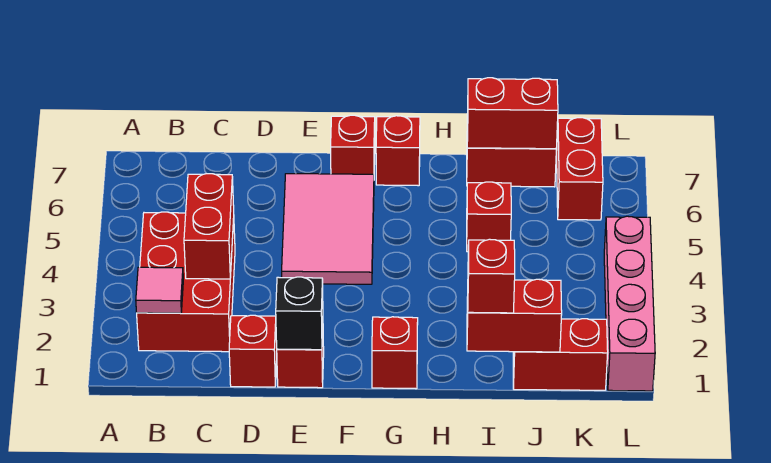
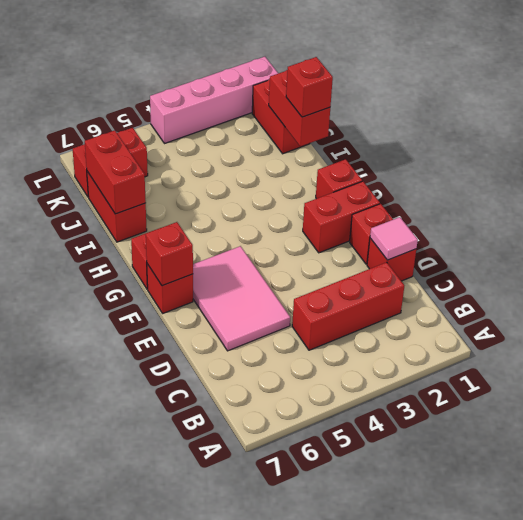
red brick B2:C4 level 1 -> red brick C2:C4 level 1
pink tile B2 level 2 -> pink tile D1 level 2
red brick C3:C4 level 2 -> red brick F1:F2 level 1
black brick E1 level 2 -> none
pink tile E4:F6 level 1 -> pink tile D5:F6 level 1
red brick I5 level 1 -> red brick F7 level 2

